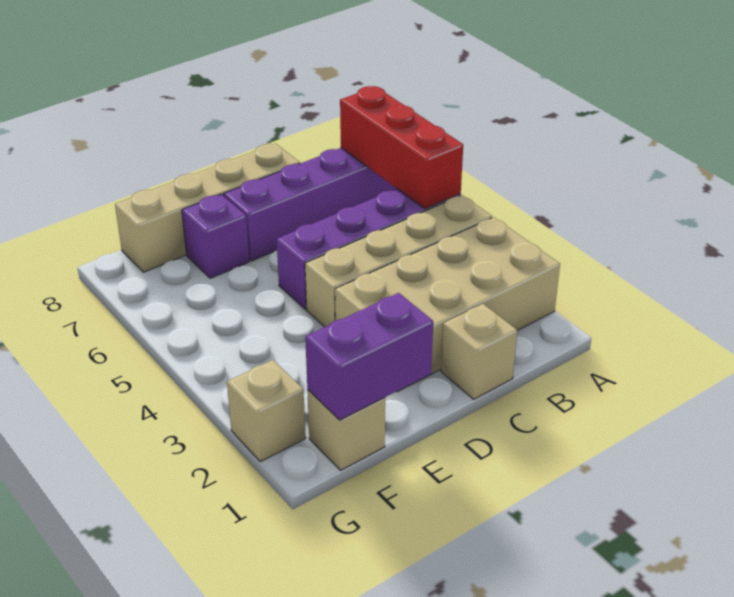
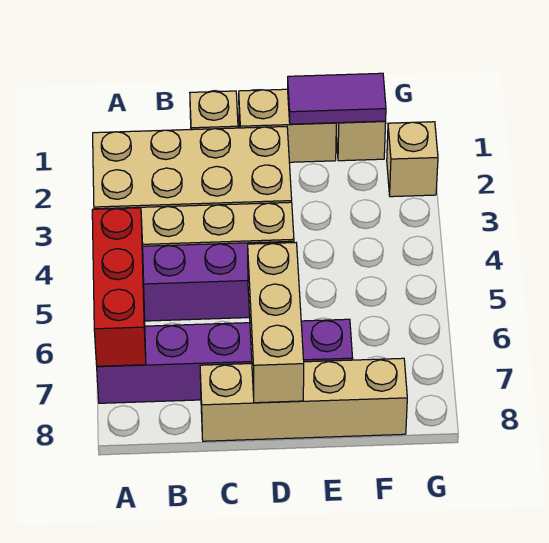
none -> tan brick D1:E1 level 1
none -> tan brick D6:D8 level 2
purple brick E1:F1 level 2 -> purple tile E1:F1 level 2

